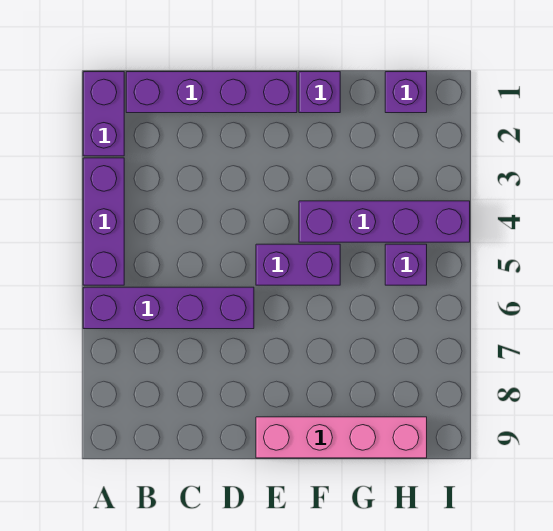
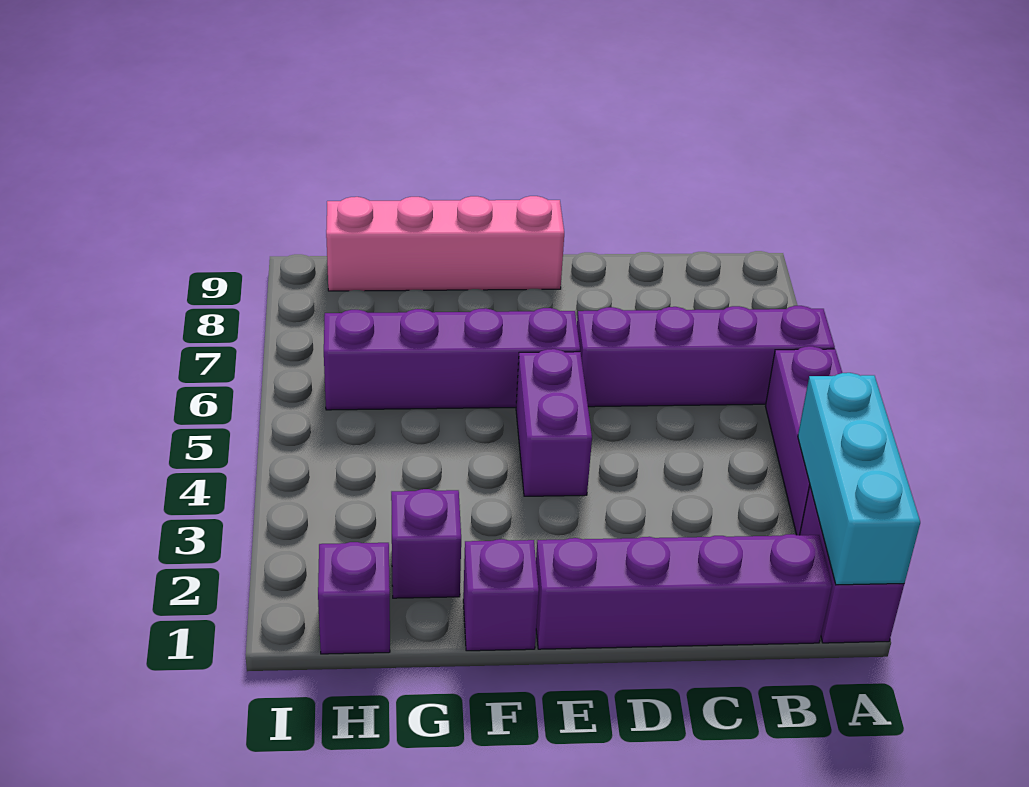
none -> cyan brick A1:A3 level 2
purple brick E5:F5 level 1 -> purple brick E4:E5 level 1
purple brick F4:I4 level 1 -> purple brick E6:H6 level 1
purple brick H5 level 1 -> purple brick G2 level 1

